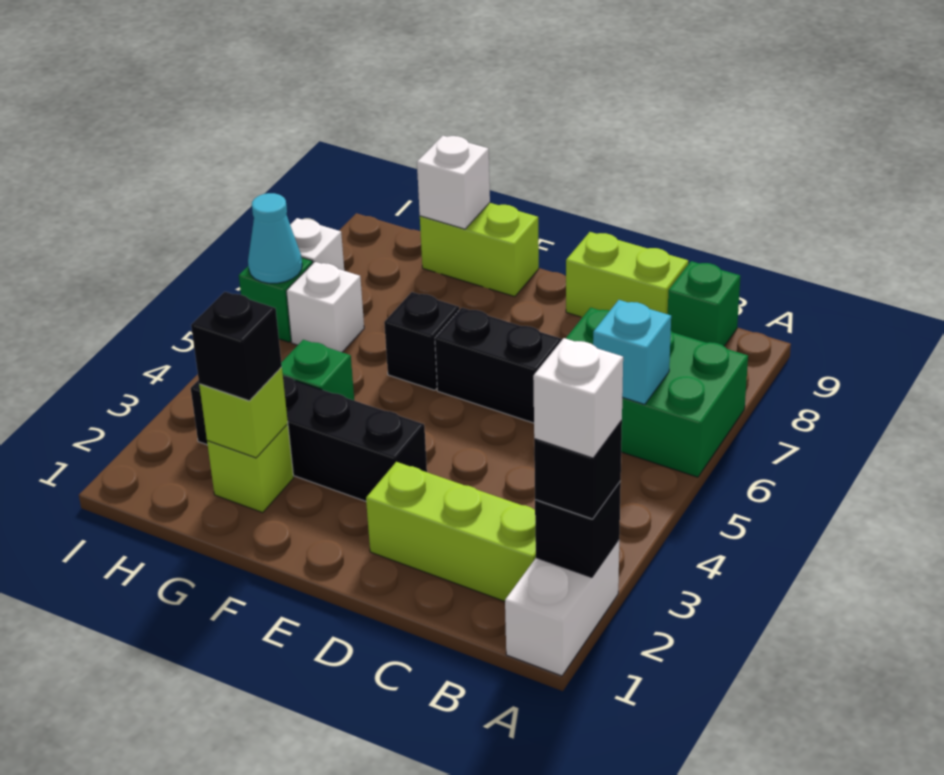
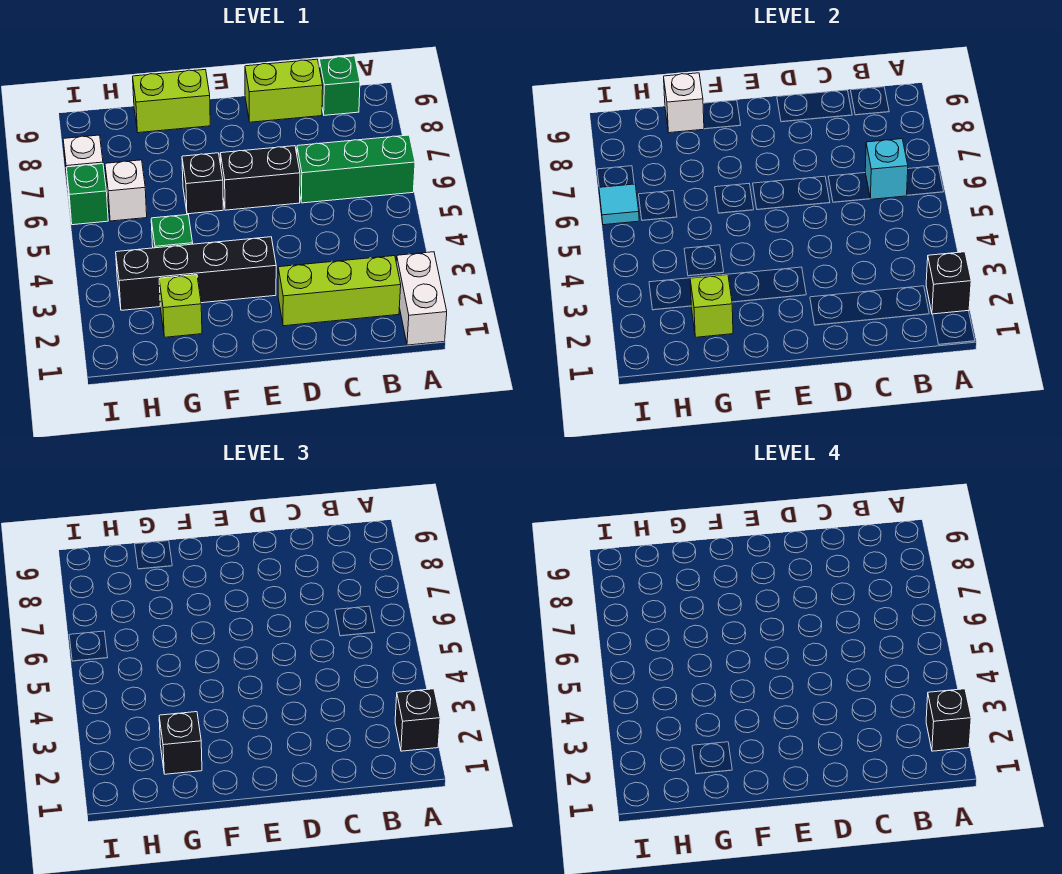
white brick A2 level 4 -> black brick A2 level 4
green brick A6:C7 level 1 -> green brick A6:C6 level 1
cyan cone I6 level 2 -> cyan tile I6 level 2

